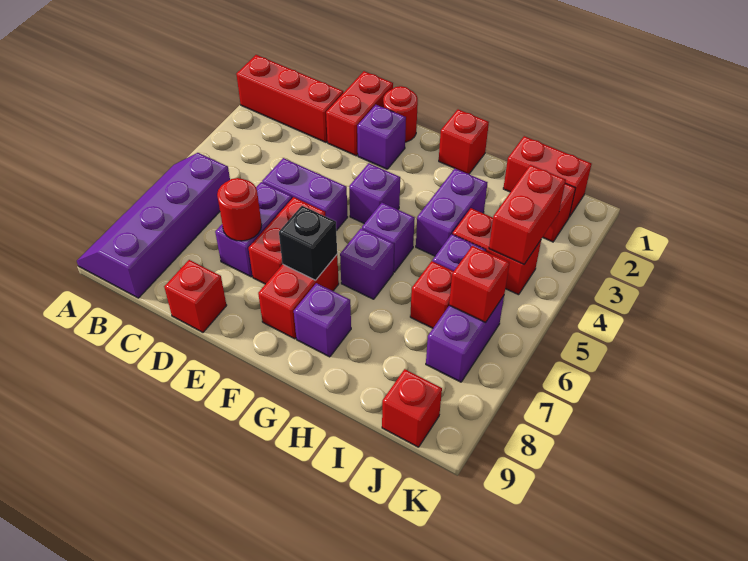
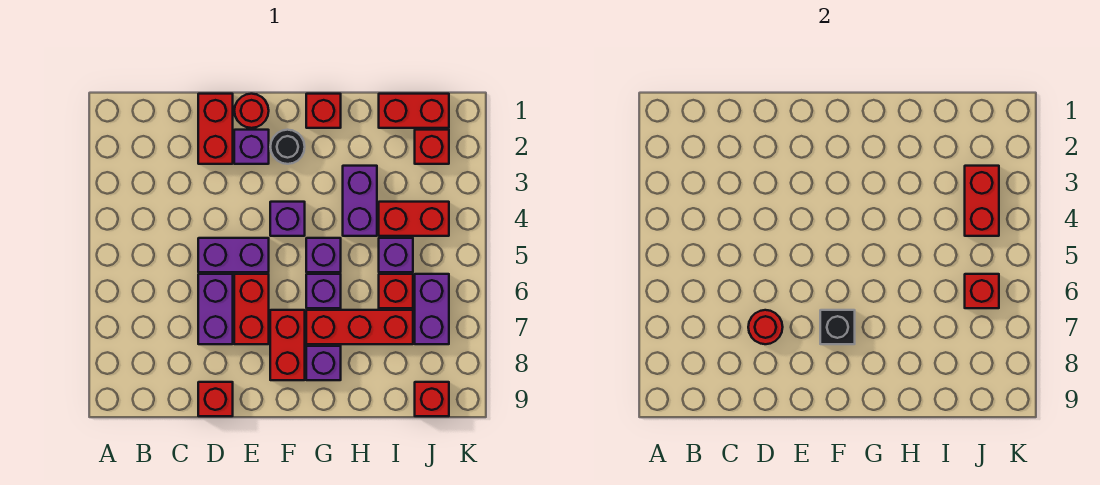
red brick A2:C2 level 1 -> red brick G7:I7 level 1
purple slope A6:B9 level 1 top B -> none
none -> black round brick F2 level 1

